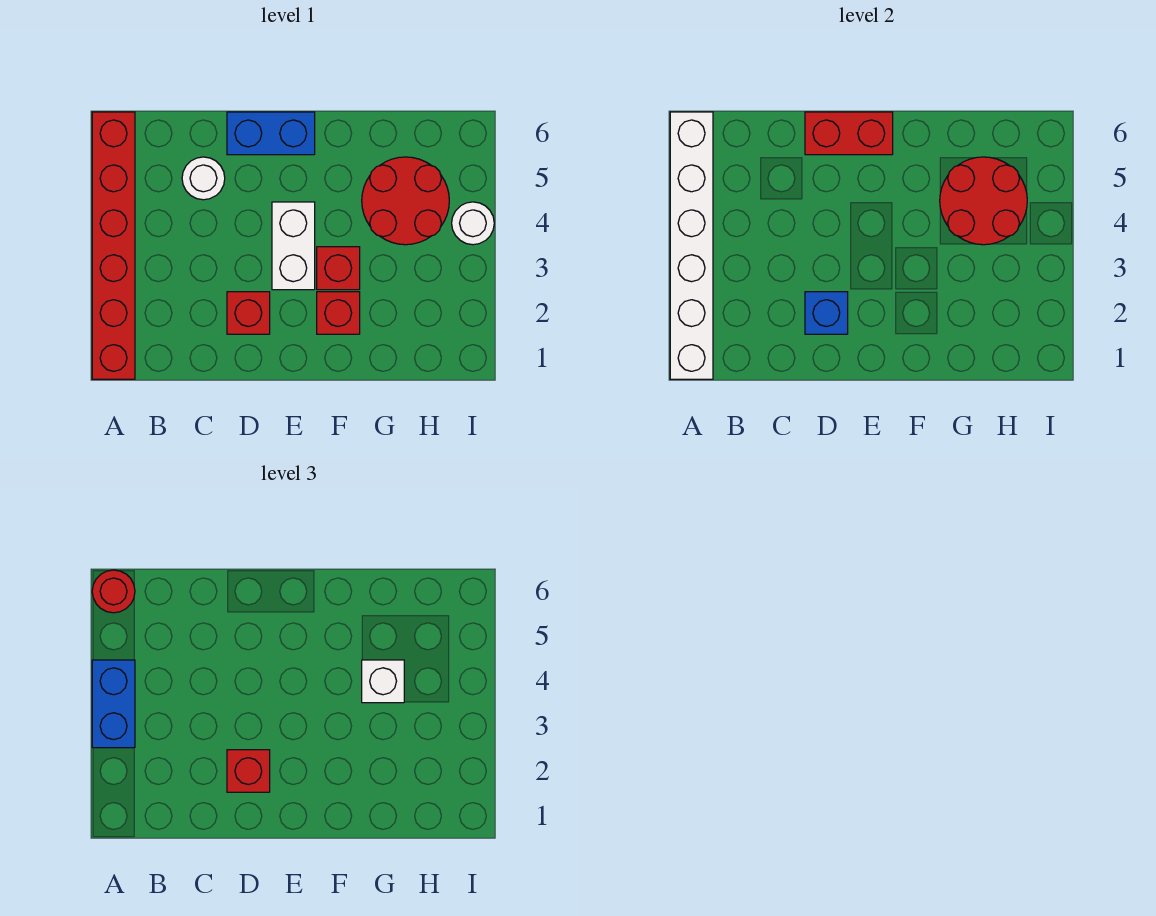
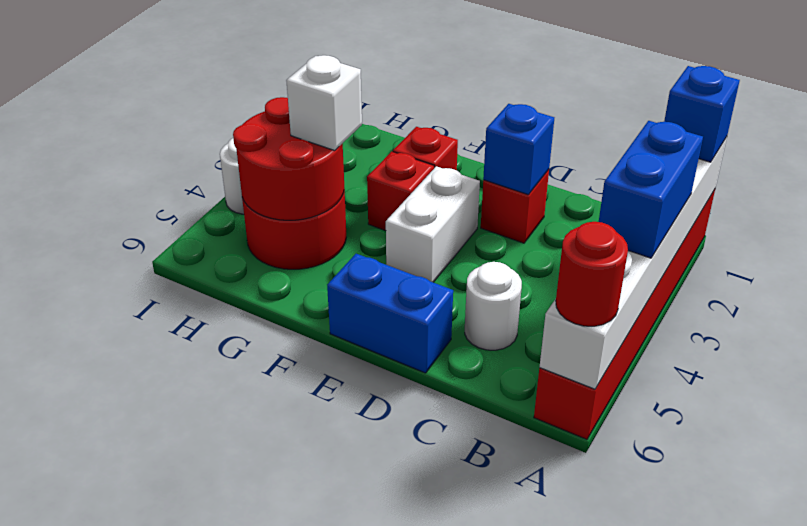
none -> blue brick A1 level 3
red brick D2 level 3 -> none
red brick D6:E6 level 2 -> none

